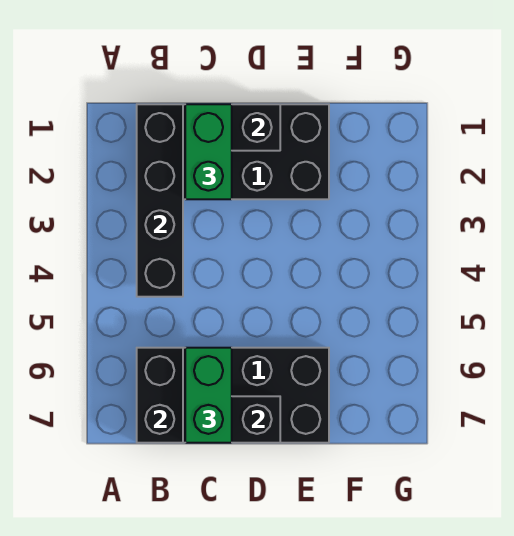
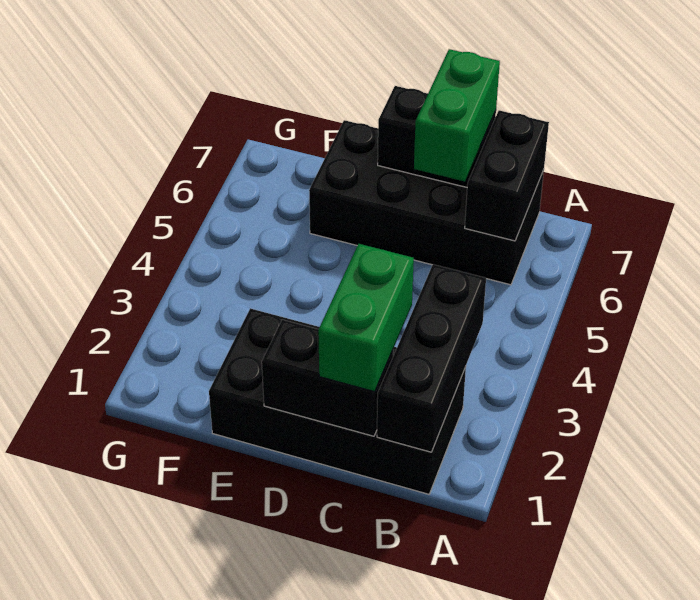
black brick B1:B4 level 2 -> black brick B1:B3 level 2

